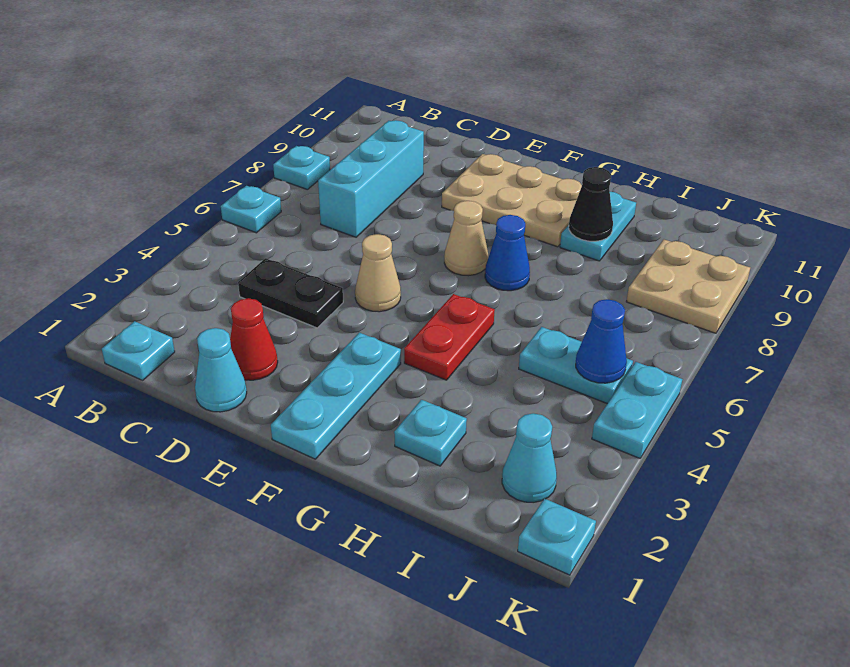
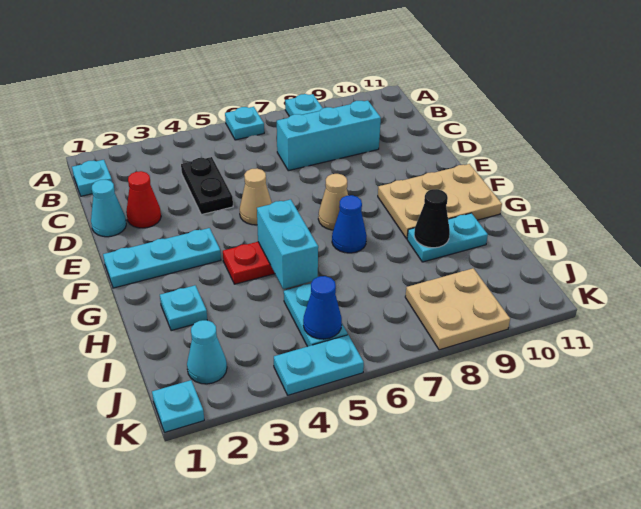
tan plate E9:G10 level 1 -> tan plate F9:G11 level 1
none -> cyan brick G5:H5 level 2

